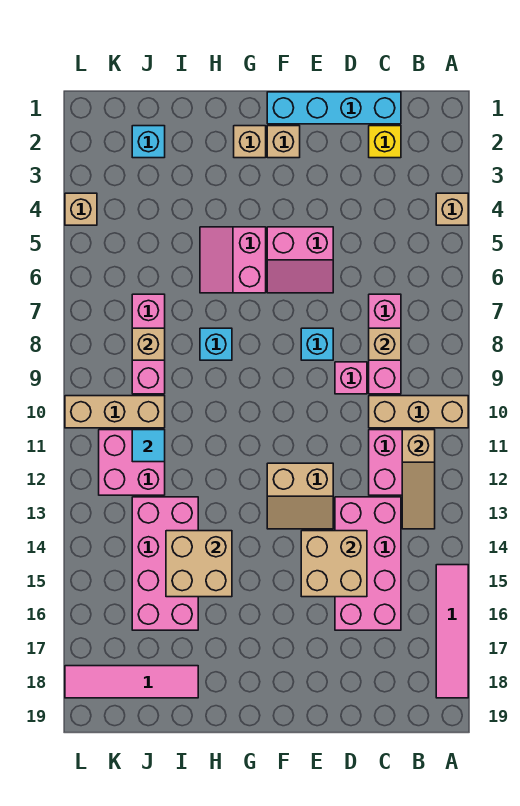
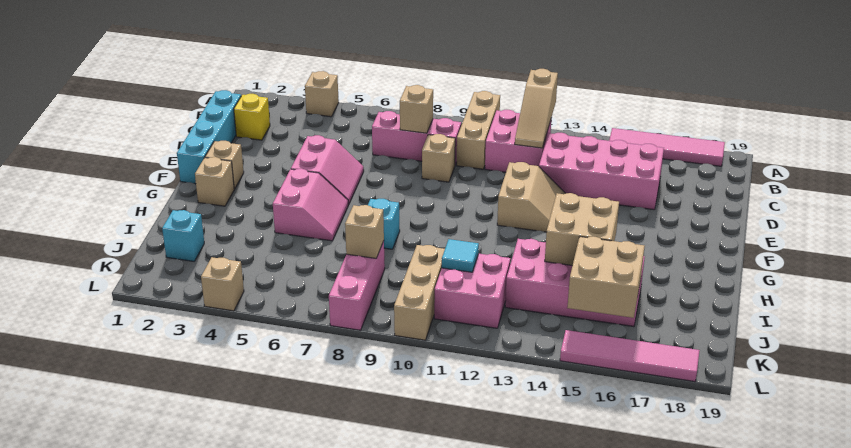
tan slope B11:B13 level 2 top 11 -> tan slope A12:C12 level 2 top A
pink brick D9 level 1 -> tan brick D9 level 1
tan brick D14:E15 level 2 -> tan brick J15:K16 level 2
cyan brick E8 level 1 -> none
pink slope G5:H6 level 1 top G -> pink slope G5:H6 level 1 top 5
pink tile I18:L18 level 1 -> pink tile L15:L18 level 1
pink brick J7:J9 level 1 -> pink brick J8:L8 level 1

